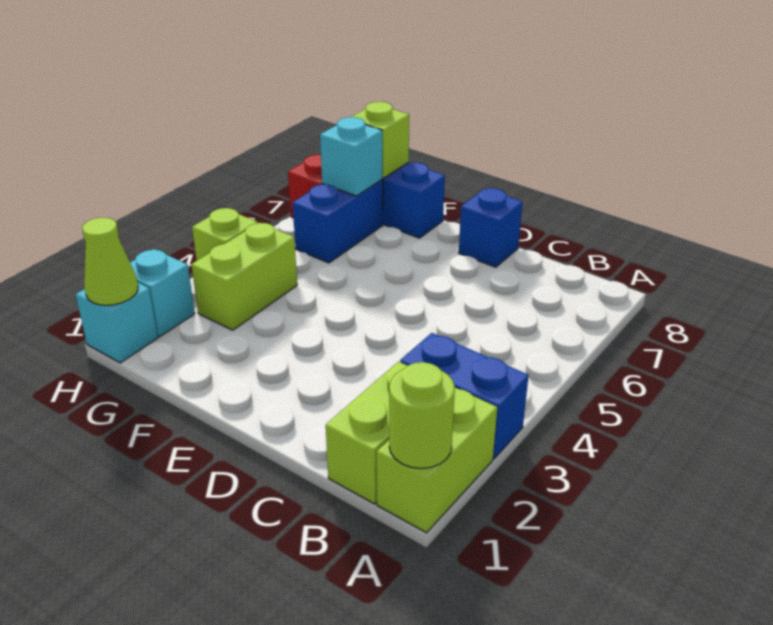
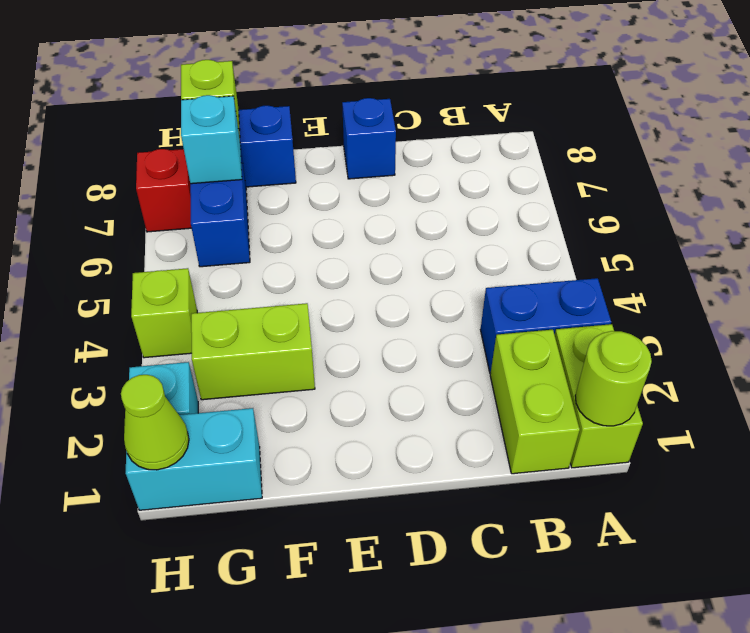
lime brick G3:G4 level 1 -> lime brick F3:G3 level 1
cyan brick H1 level 1 -> cyan brick G1:H1 level 1

